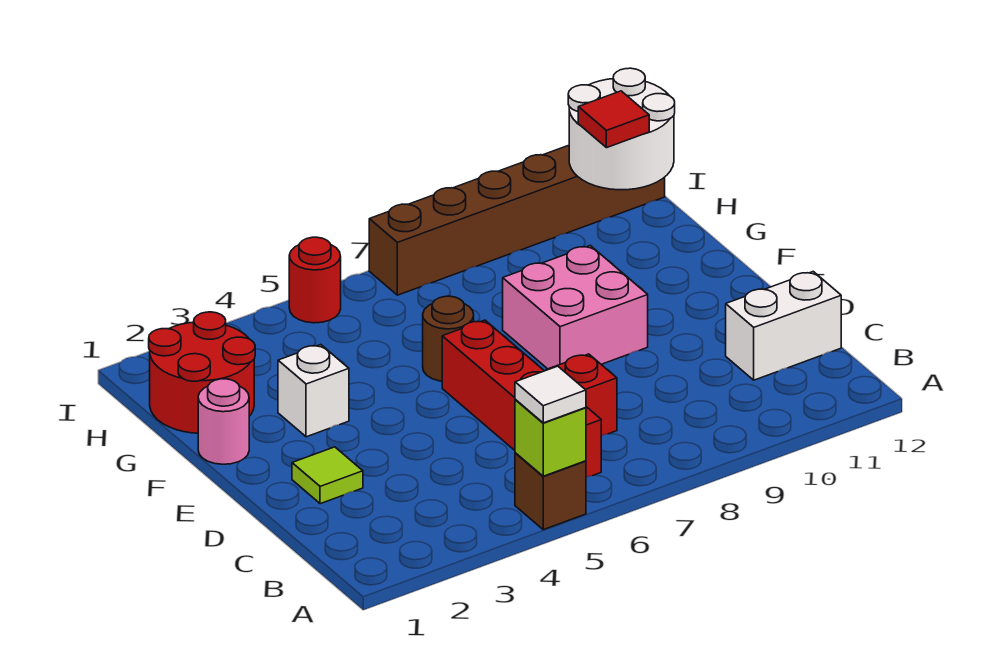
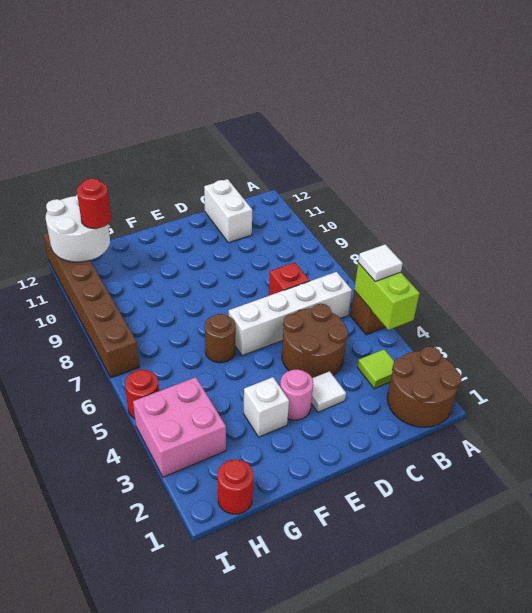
none -> brown round brick A1:B2 level 1
lime brick A5 level 2 -> lime brick A4:A5 level 2
red brick B6:E6 level 1 -> white brick B6:E6 level 1
none -> brown round brick C4:D5 level 1
lime tile D2 level 1 -> lime tile B3 level 1
none -> white tile D3 level 1
pink brick E8:F9 level 1 -> pink brick H3:I4 level 1
pink round brick F1 level 1 -> pink round brick E3 level 1
red round brick G1:H2 level 1 -> red round brick H1 level 1
red tile H11 level 3 -> red round brick H11 level 3

